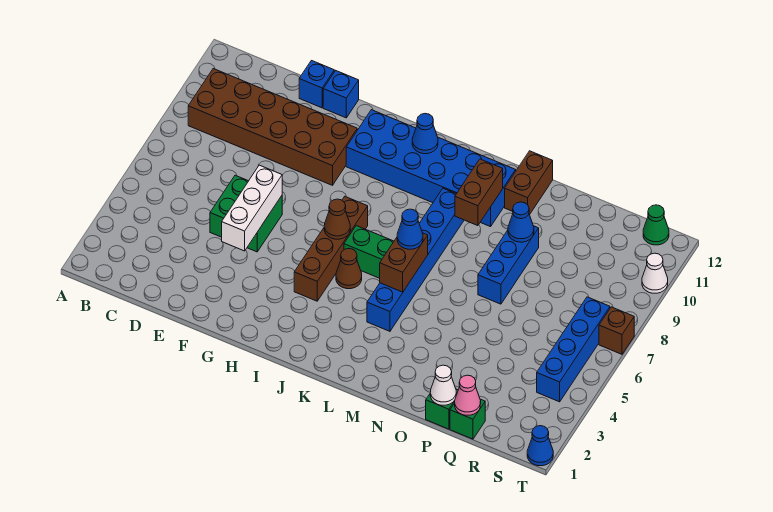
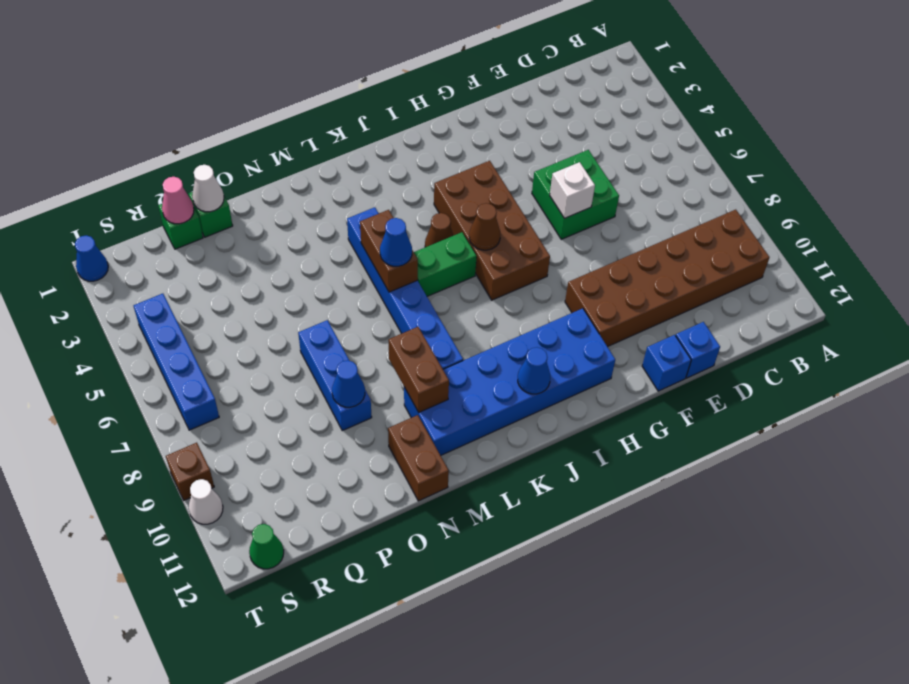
white brick F4:F6 level 2 -> white brick F6 level 2
brown brick I4:I7 level 1 -> brown brick H4:I7 level 1
brown brick T7 level 1 -> brown brick T9 level 1

